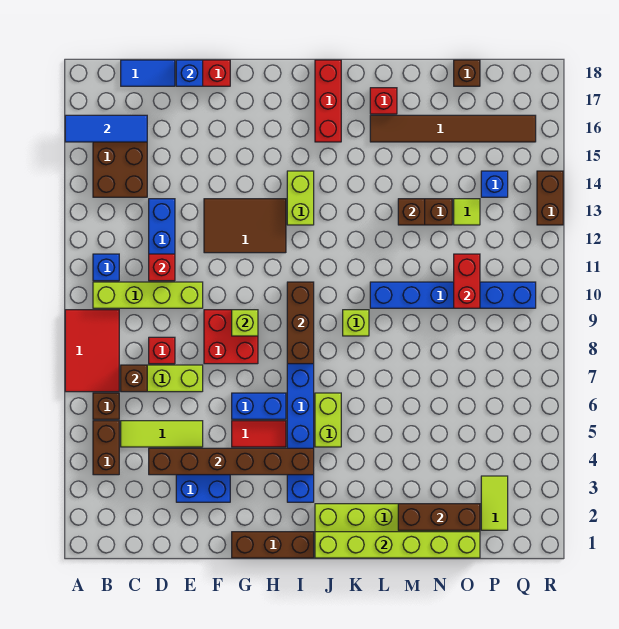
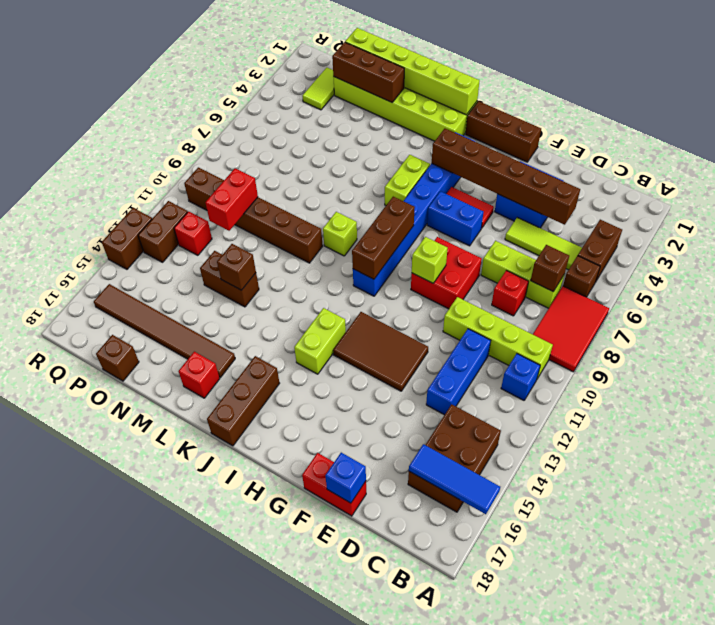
blue tile C18:D18 level 1 -> none
red brick D11 level 2 -> red brick P12 level 1
red brick J16:J18 level 1 -> brown brick J16:J18 level 1
blue brick L10:Q10 level 1 -> brown brick L10:Q10 level 1
lime tile O13 level 1 -> none
blue brick P14 level 1 -> none
none -> brown brick Q12:Q13 level 1

